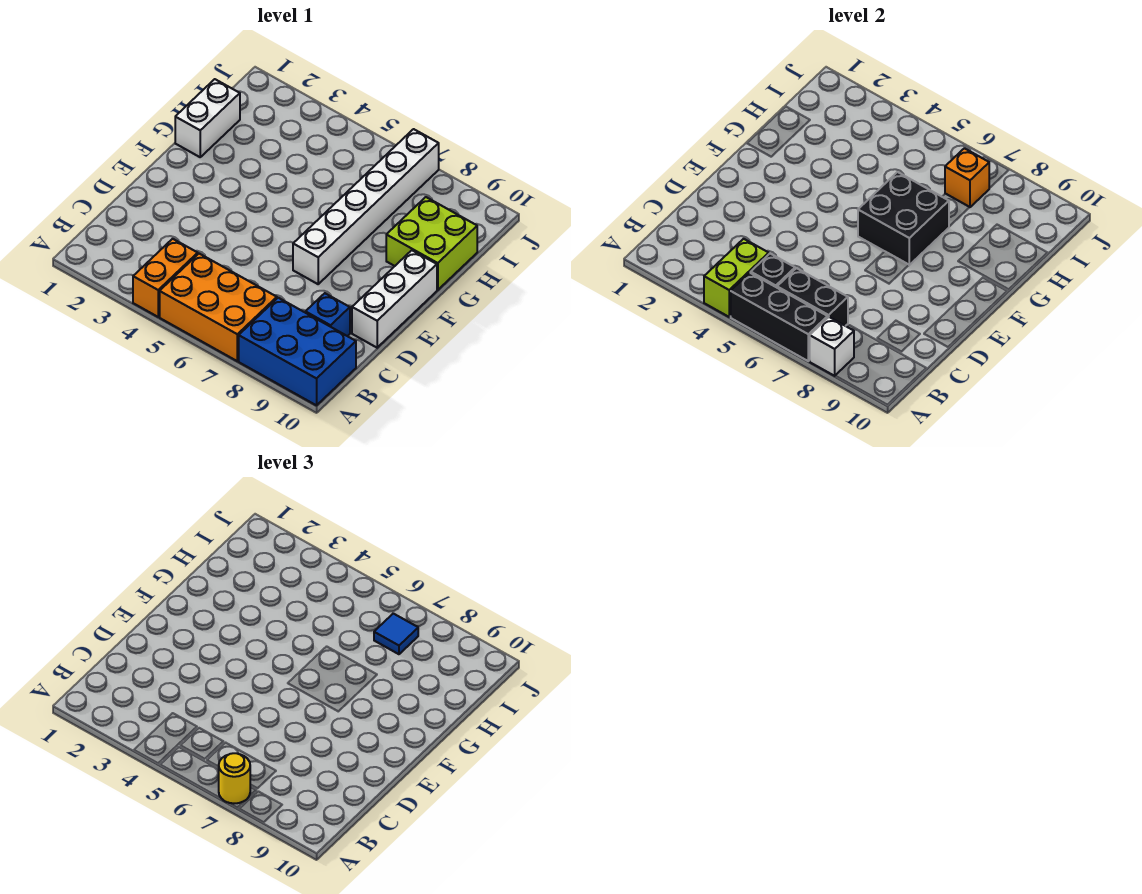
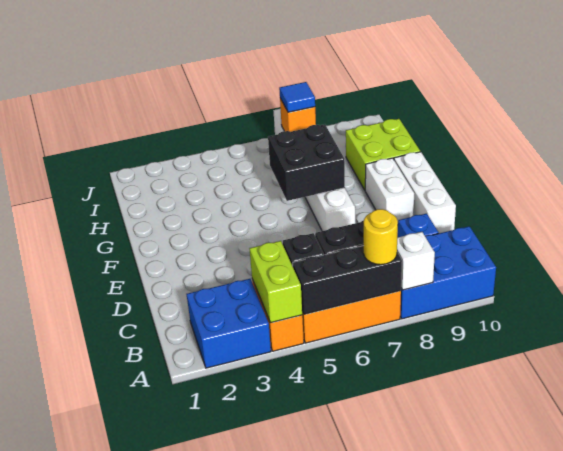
none -> blue brick A2:B3 level 1
white brick G1:H1 level 1 -> white brick E9:F9 level 1

